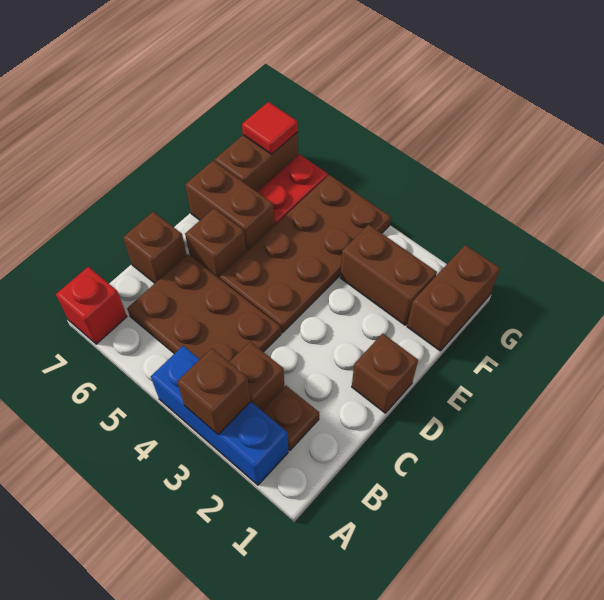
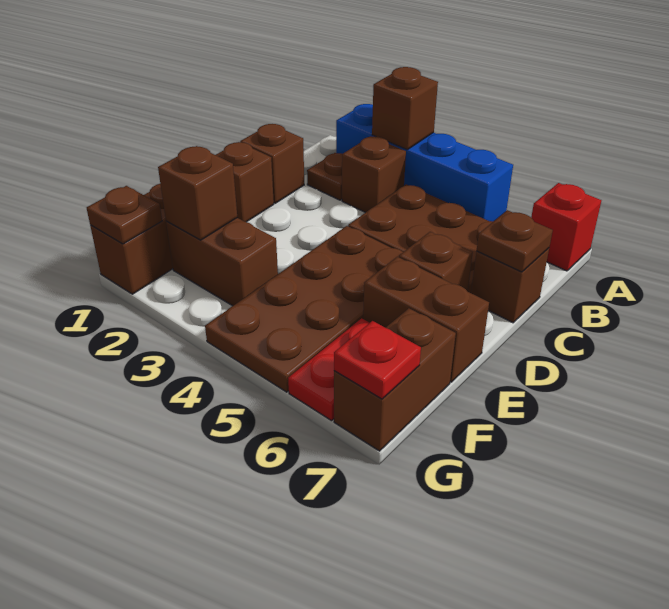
blue brick A2:A4 level 1 -> blue brick A2:A5 level 1
none -> brown brick C1 level 1
none -> brown plate C7 level 2
none -> brown brick F2 level 2
none -> brown plate G1 level 2
red tile G7 level 2 -> red plate G7 level 2

